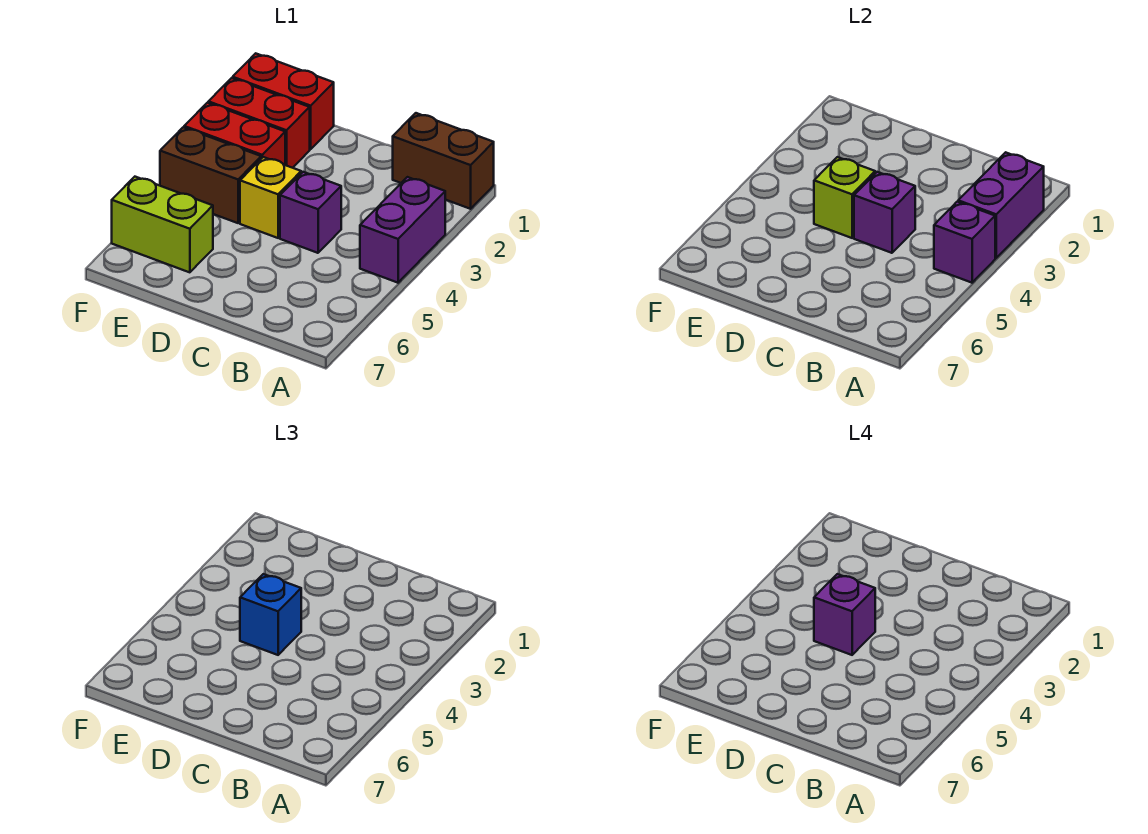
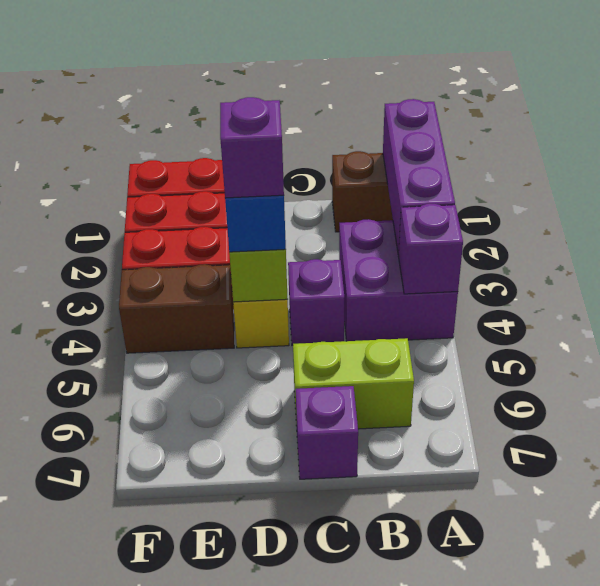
purple brick A2:A3 level 2 -> purple brick A1:A3 level 2
purple brick A3:A4 level 1 -> purple brick A3:B4 level 1
purple brick C4 level 2 -> purple brick C7 level 1
lime brick E6:F6 level 1 -> lime brick B6:C6 level 1

